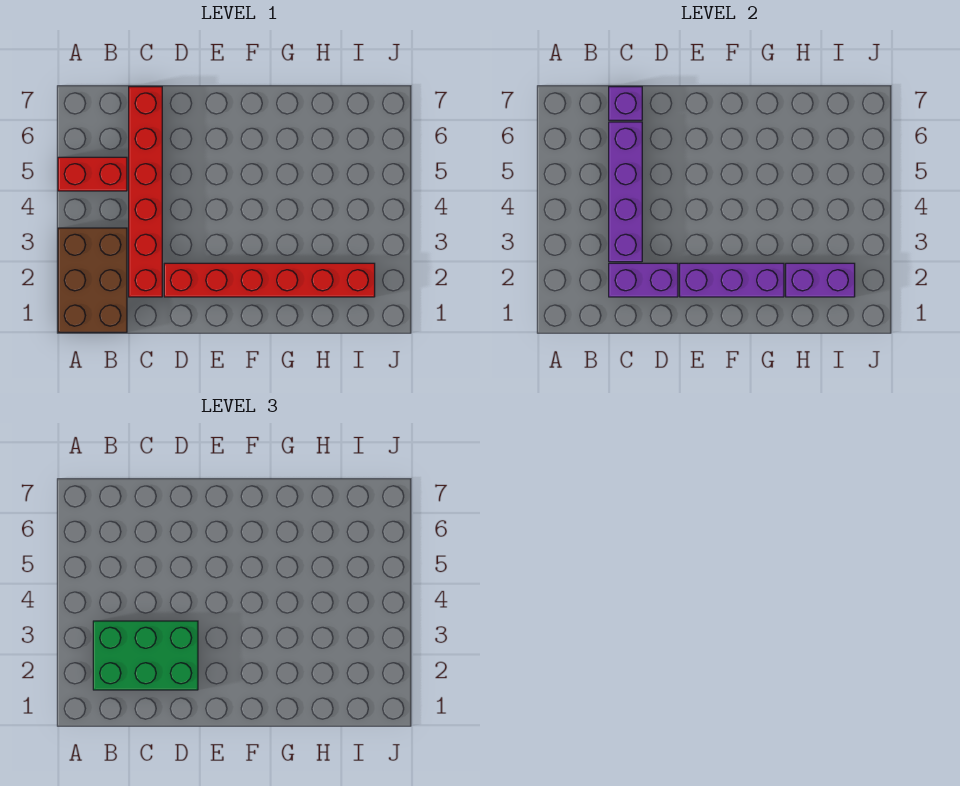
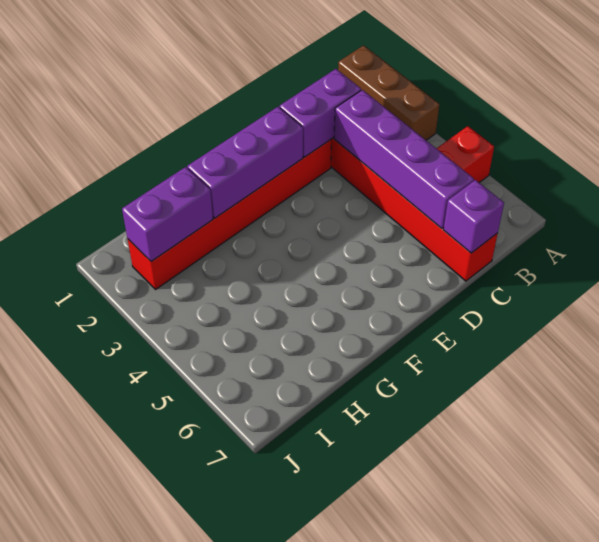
brown brick A1:B3 level 1 -> brown brick A1:A3 level 1
green brick B2:D3 level 3 -> none

